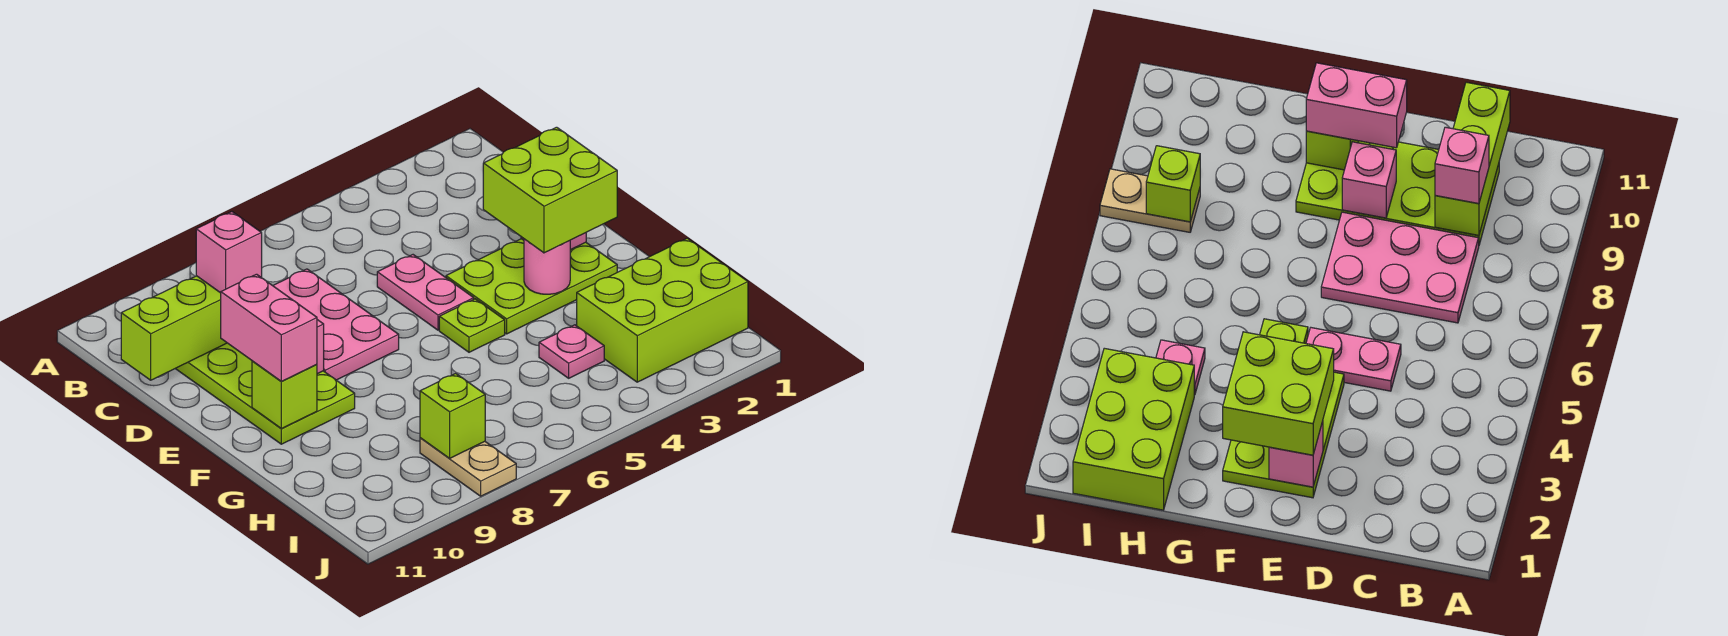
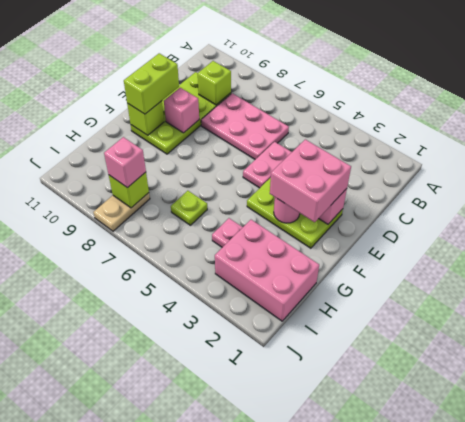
pink plate C7:E8 level 1 -> pink plate C6:D8 level 1
lime brick C9:C11 level 2 -> lime brick C9 level 2
pink brick C9 level 3 -> pink brick I8 level 3
lime brick E2:F3 level 3 -> pink brick E2:F3 level 3
pink brick E10:F10 level 3 -> lime brick E10:F10 level 3
lime plate F5 level 1 -> lime plate H6 level 1
lime brick H1:I3 level 1 -> pink brick H1:I3 level 1

